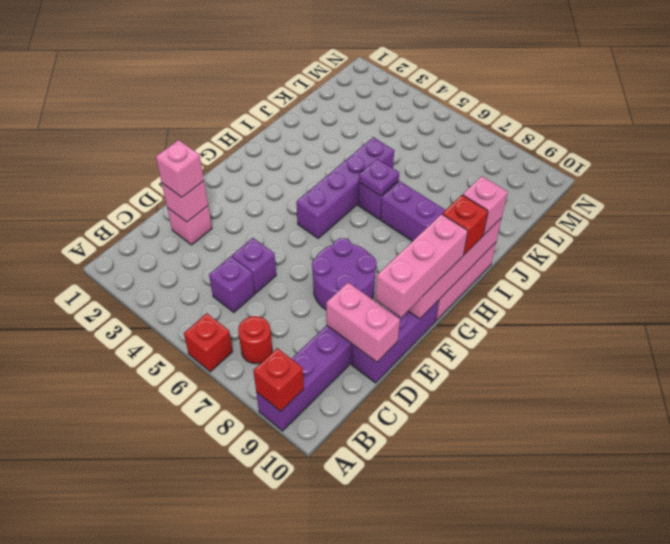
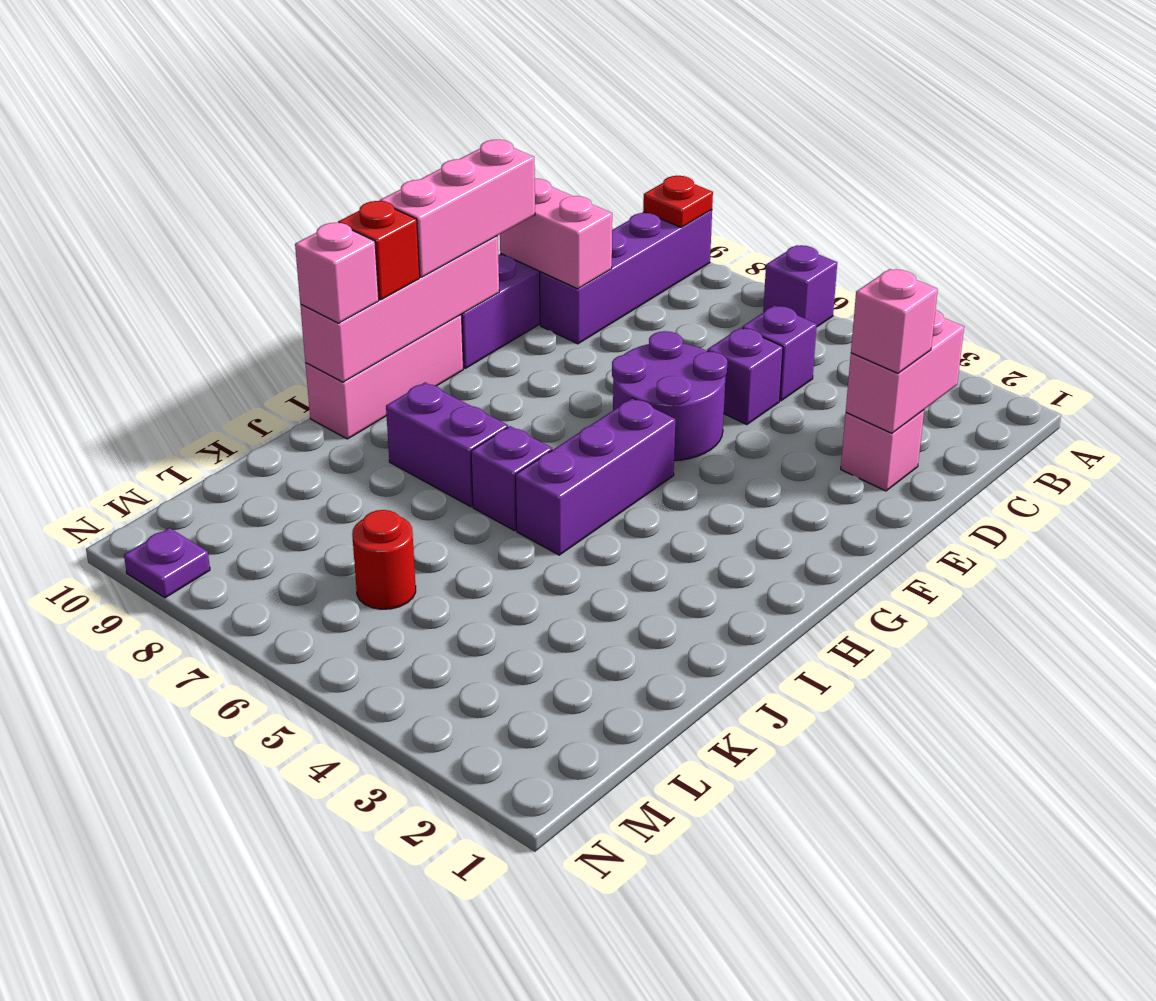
red brick A6 level 1 -> purple brick A6 level 1
red brick A9 level 2 -> red plate A9 level 2
red round brick B7 level 1 -> red round brick L6 level 1
pink brick D2 level 2 -> pink brick C2:D2 level 2
purple round brick E7:F8 level 1 -> purple round brick E5:F6 level 1
purple brick G5:J5 level 1 -> purple brick G5:I5 level 1
purple plate I6 level 2 -> purple plate N9 level 1

